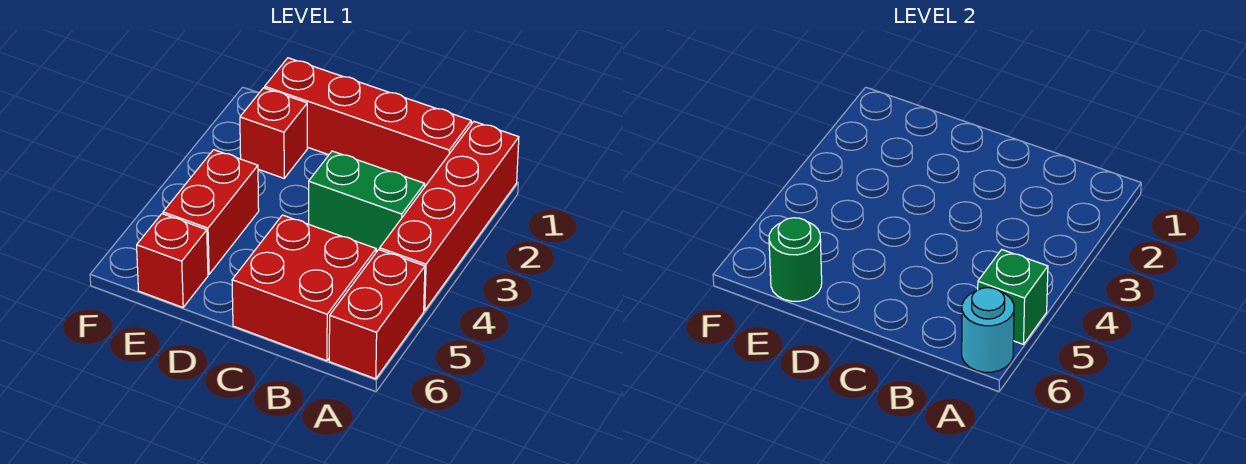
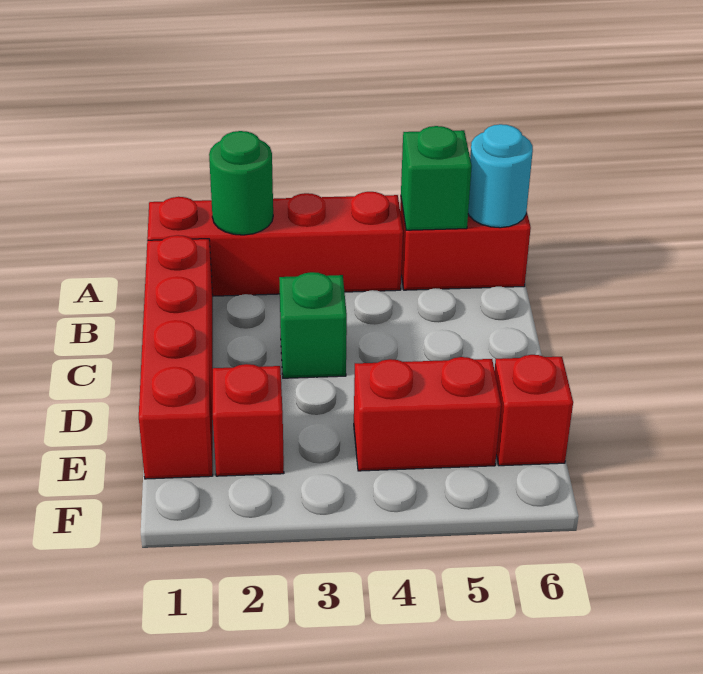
green brick B3:C3 level 1 -> green brick C3 level 1
red brick B5:C6 level 1 -> none
green round brick E6 level 2 -> green round brick A2 level 2

